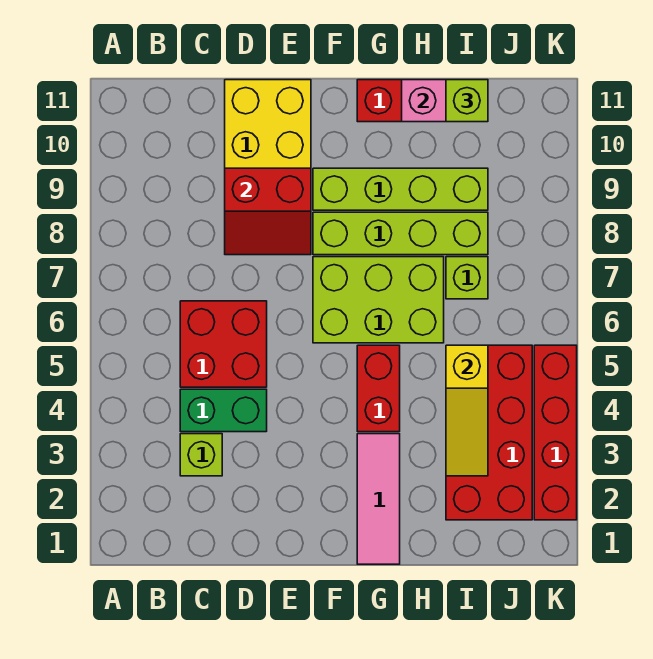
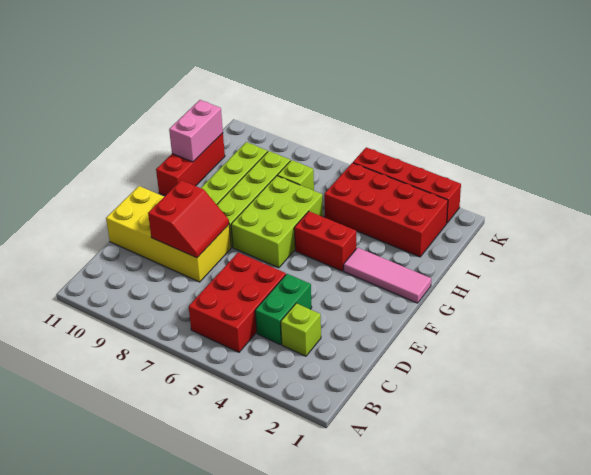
red brick C5:D6 level 1 -> red brick B5:D6 level 1
yellow slope I3:I5 level 2 top 5 -> none
lime brick I11 level 3 -> none

